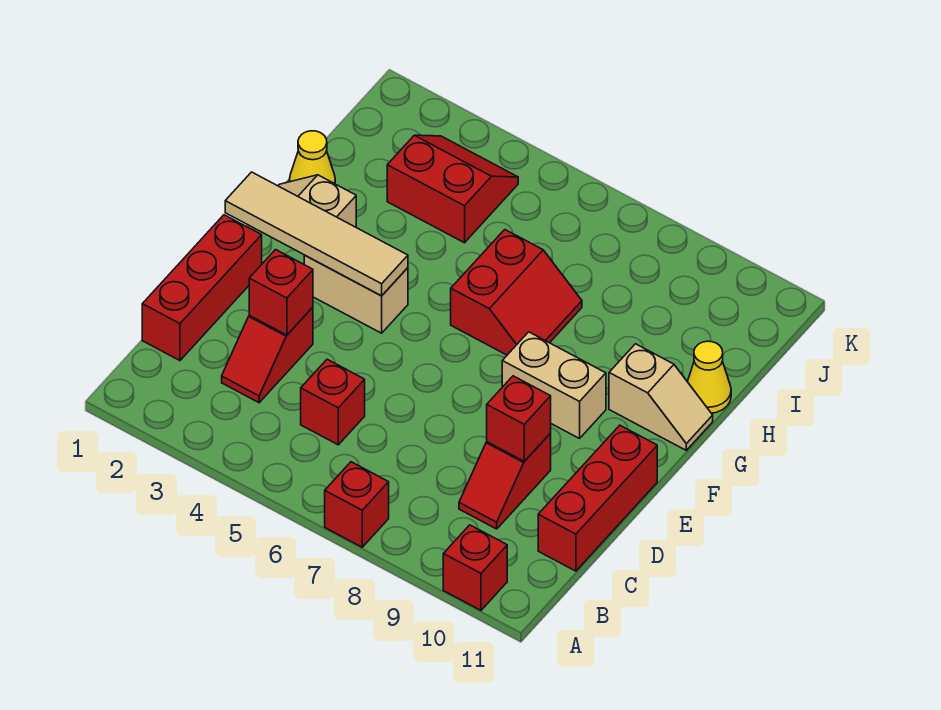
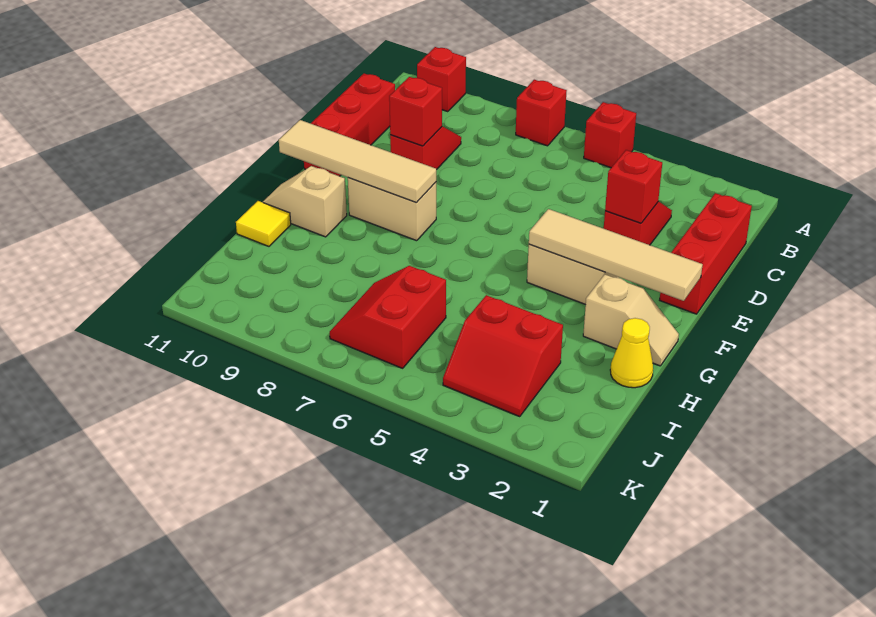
red brick C5 level 1 -> red brick A5 level 1
none -> tan tile F8:F11 level 2
red slope G6:H7 level 1 top 6 -> red slope I6:J7 level 1 top 6
yellow cone H11 level 1 -> yellow tile H11 level 1

